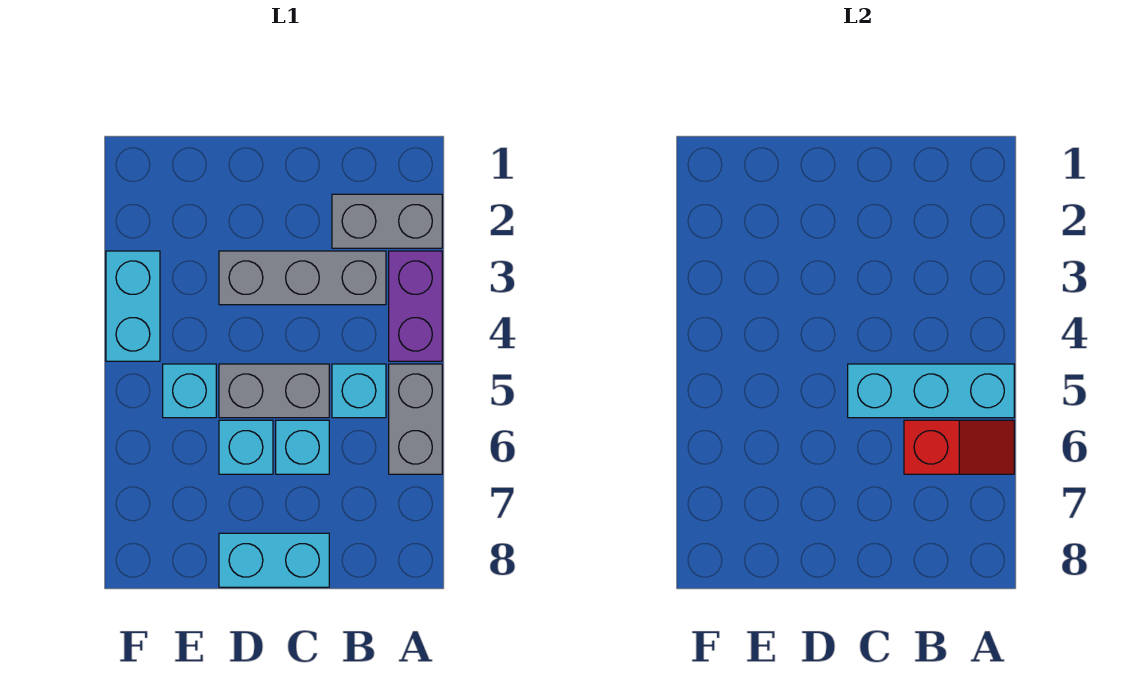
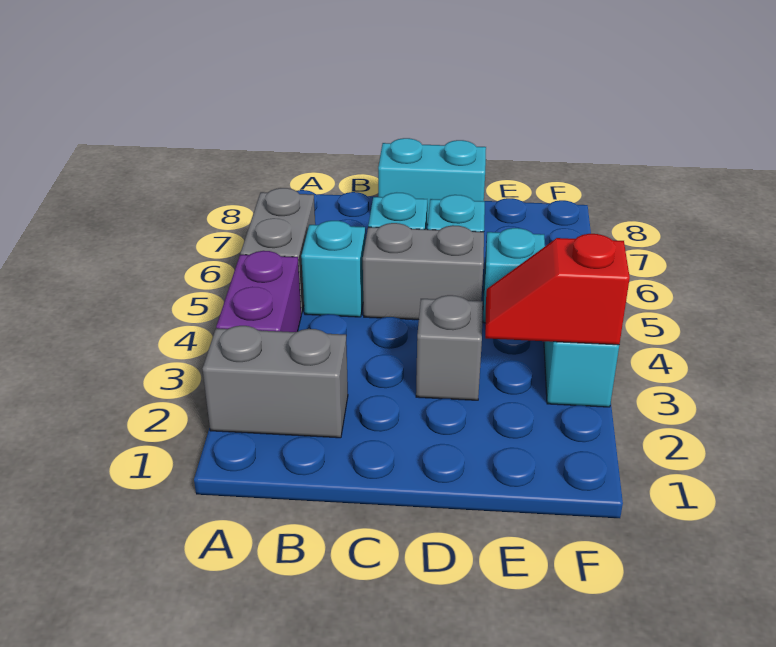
cyan brick A5:C5 level 2 -> none
red slope A6:B6 level 2 top B -> red slope E3:F3 level 2 top F
grey brick B3:D3 level 1 -> grey brick D3 level 1

